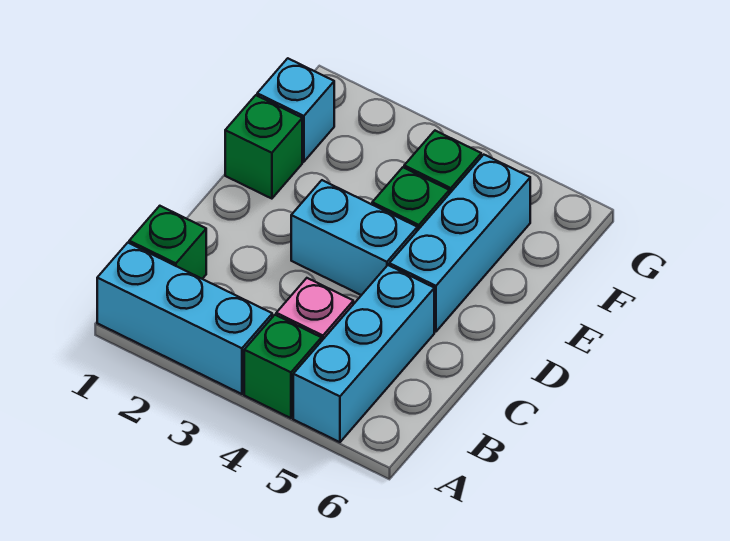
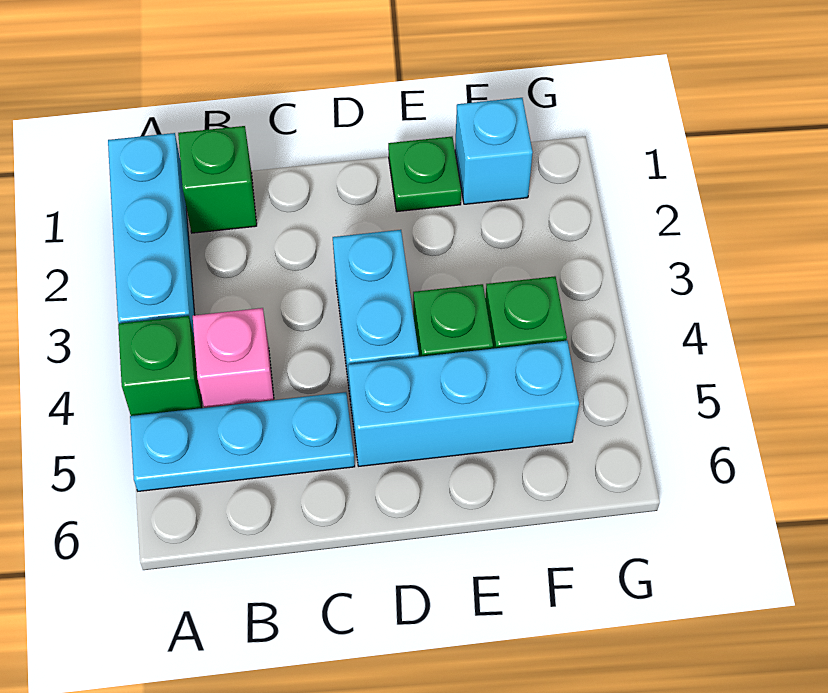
cyan brick A5:C5 level 1 -> cyan plate A5:C5 level 1
green brick E1 level 1 -> green plate E1 level 1

